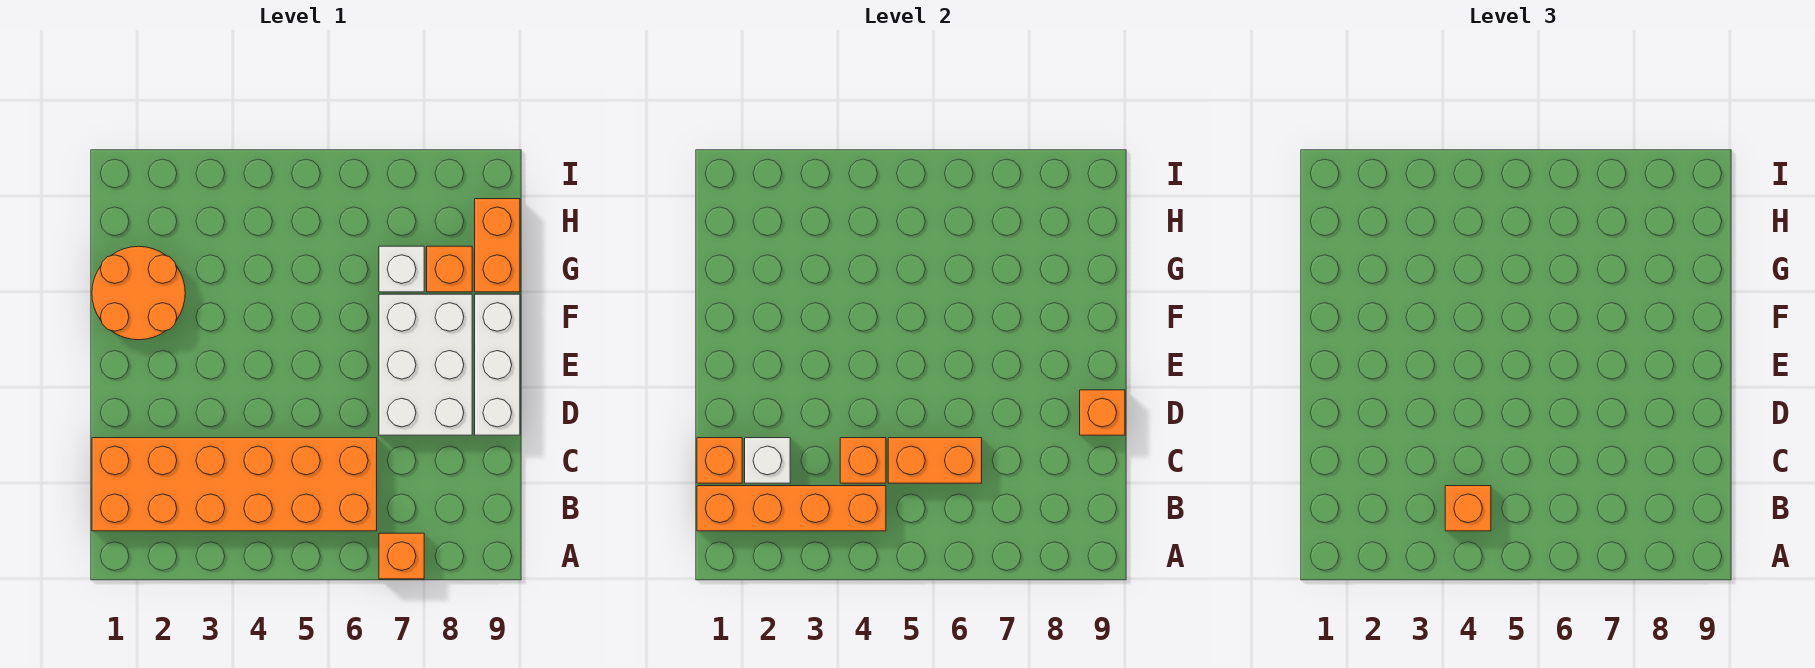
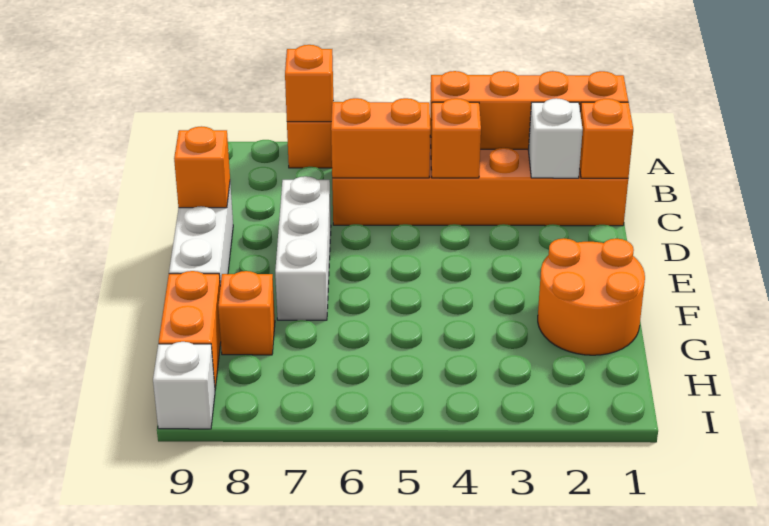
orange brick B4 level 3 -> orange brick A7 level 2
white brick D7:F8 level 1 -> white brick D7:F7 level 1
white brick G7 level 1 -> white brick I9 level 1

